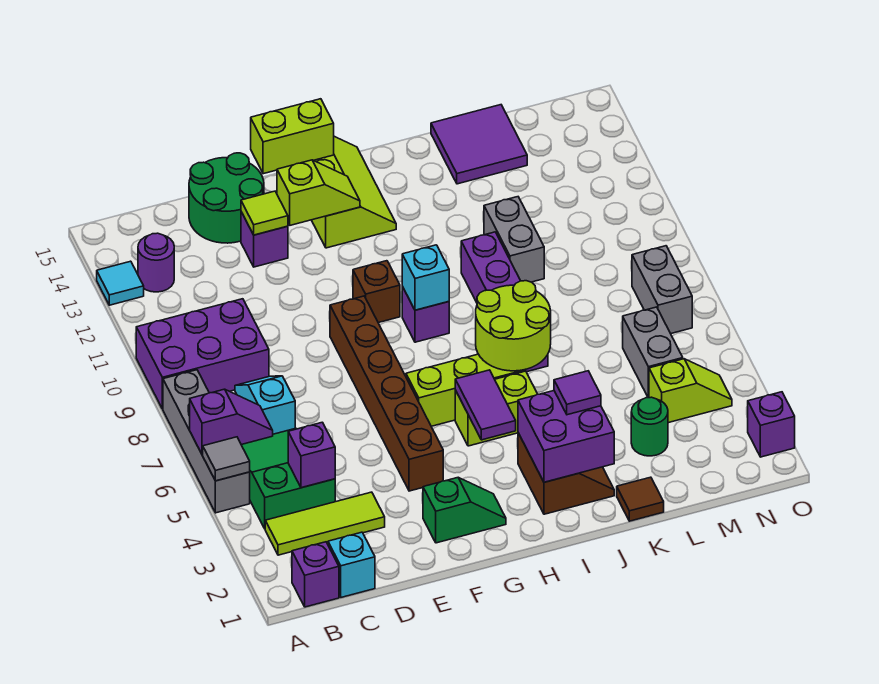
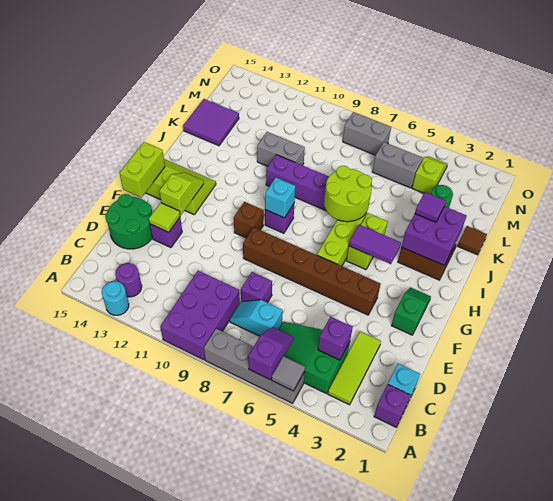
cyan tile A13 level 1 -> cyan round brick A13 level 1
purple brick O2 level 1 -> purple brick D8 level 1

